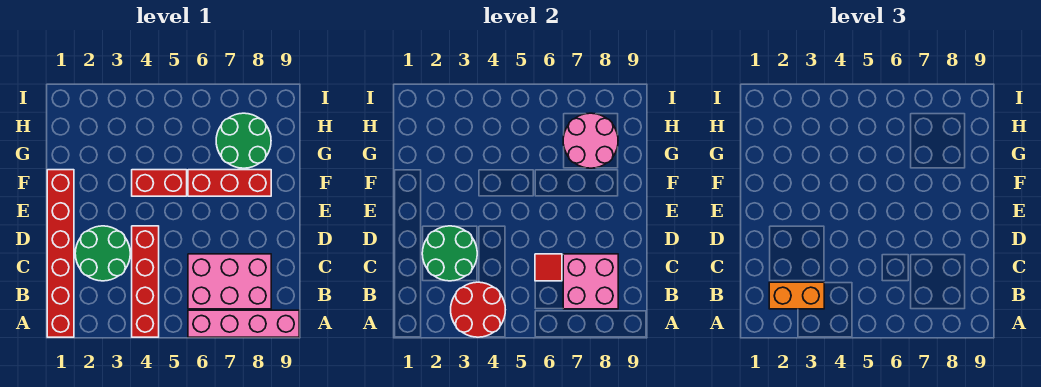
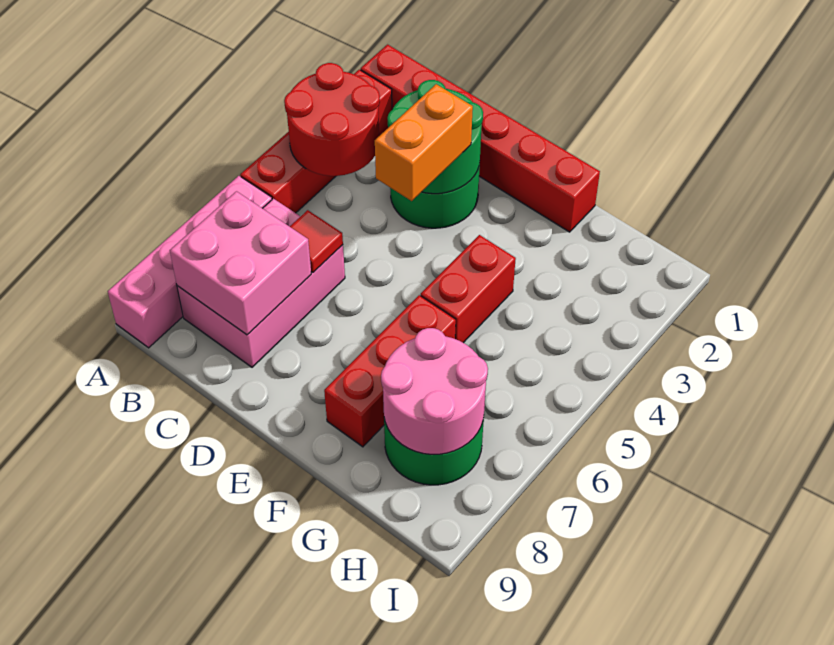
red brick A4:D4 level 1 -> red brick A2:A5 level 1
orange brick B2:B3 level 3 -> orange brick D3:D4 level 3

